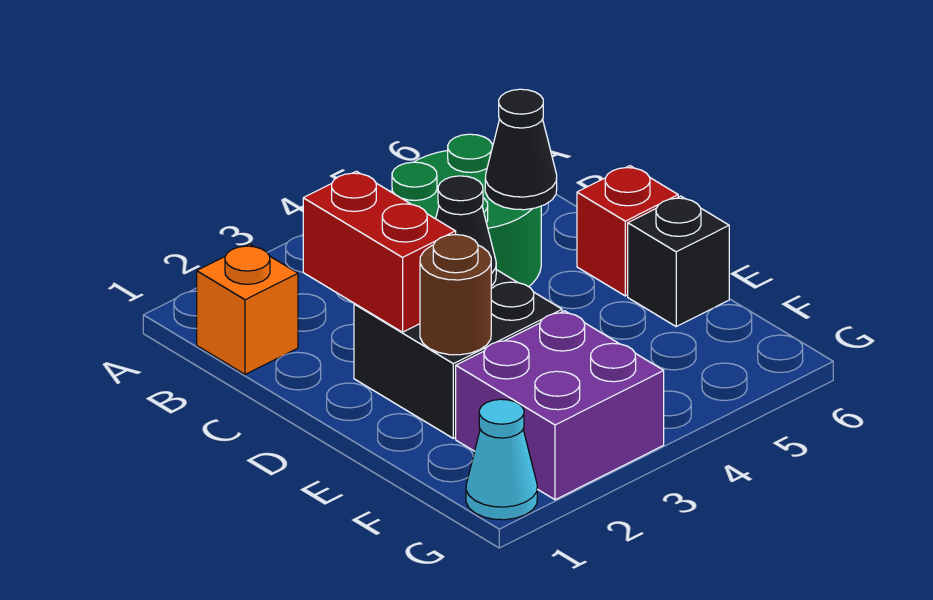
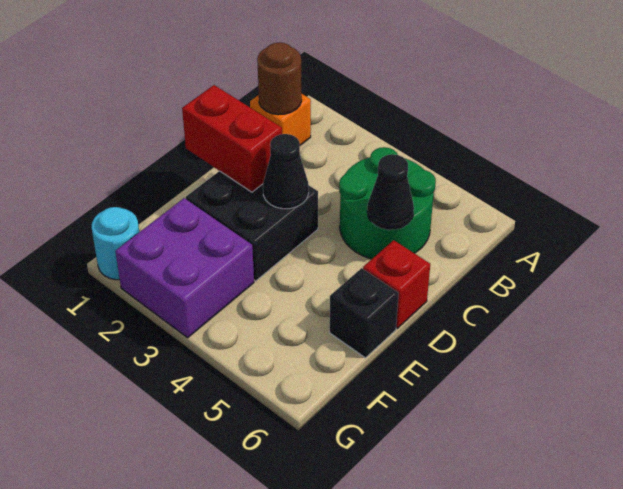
red brick C2:D2 level 2 -> red brick D1:D2 level 2
brown round brick E2 level 2 -> brown round brick B1 level 2
cyan cone G1 level 1 -> cyan round brick G1 level 1

